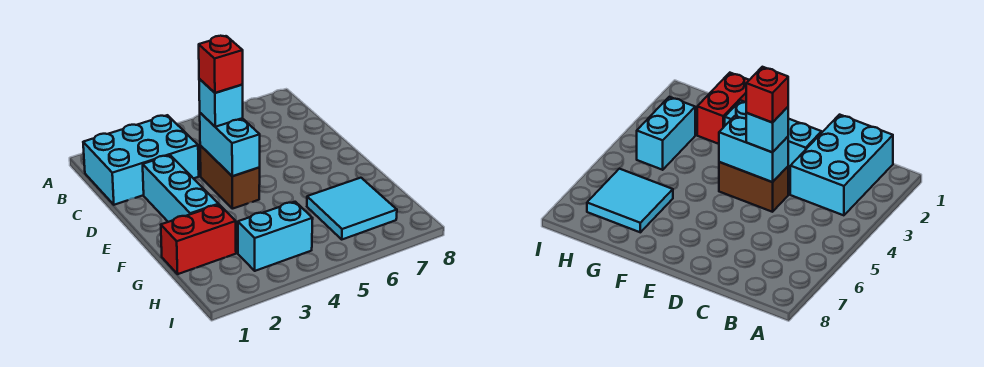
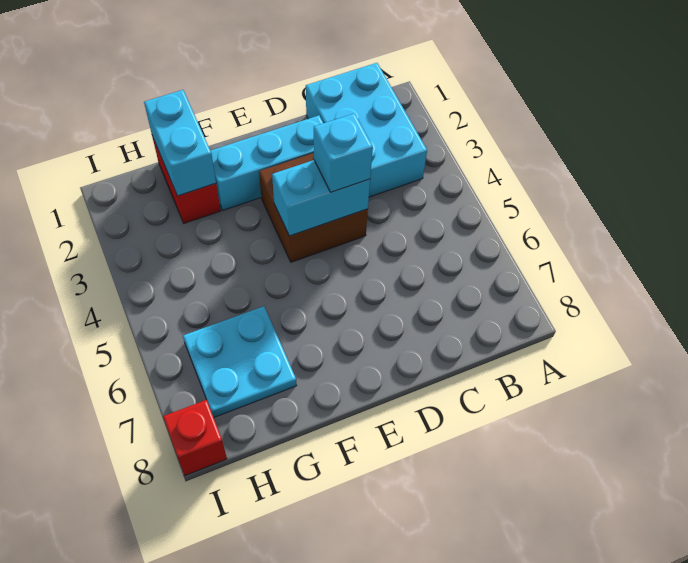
brown brick D4:E4 level 1 -> brown brick D3:E4 level 1
red brick D4 level 4 -> red brick I8 level 1
cyan tile G6:H7 level 1 -> cyan plate G6:H7 level 1
cyan brick H3:H4 level 1 -> cyan brick G1:G2 level 2

